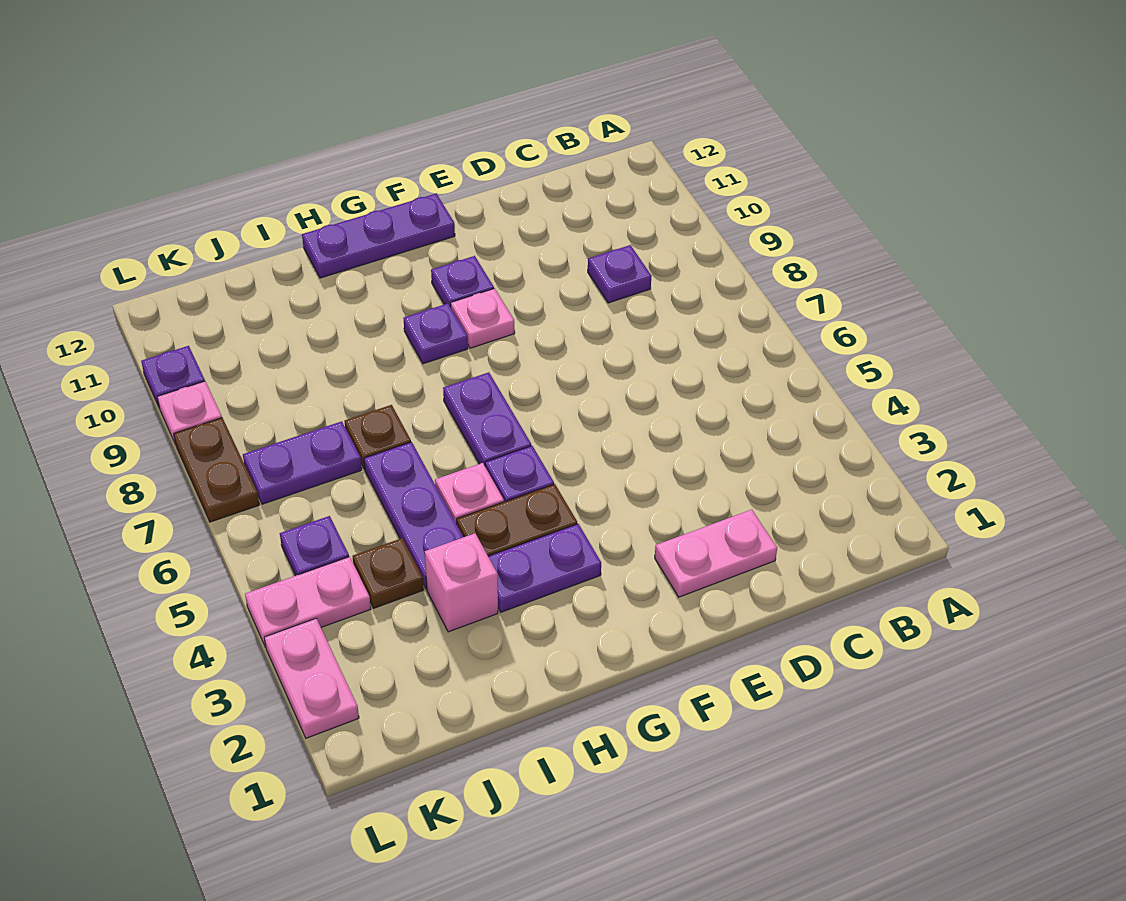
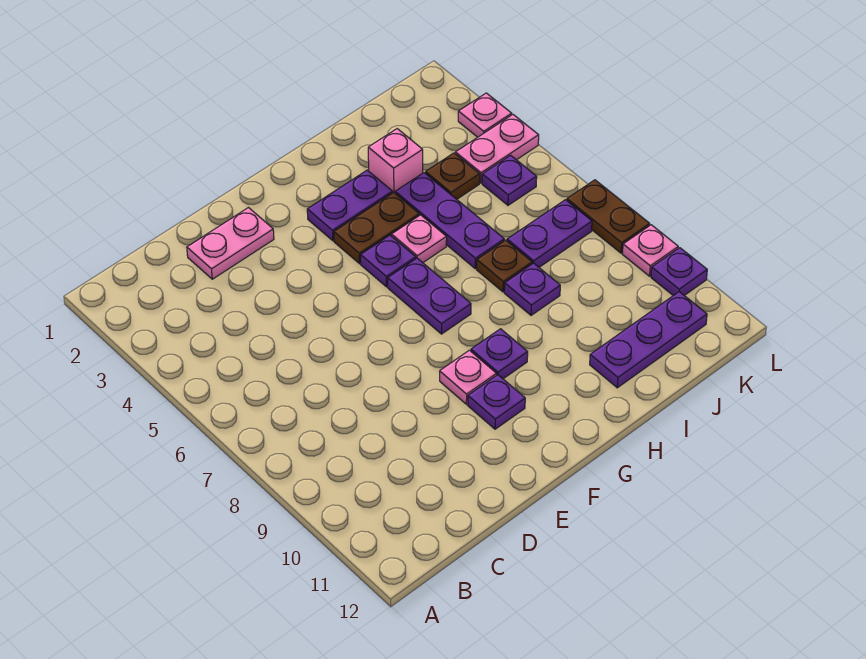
purple plate C9 level 1 -> purple plate I8 level 1
purple plate F12:H12 level 1 -> purple plate I11:K11 level 1
pink plate L2:L3 level 1 -> pink plate L3 level 1

